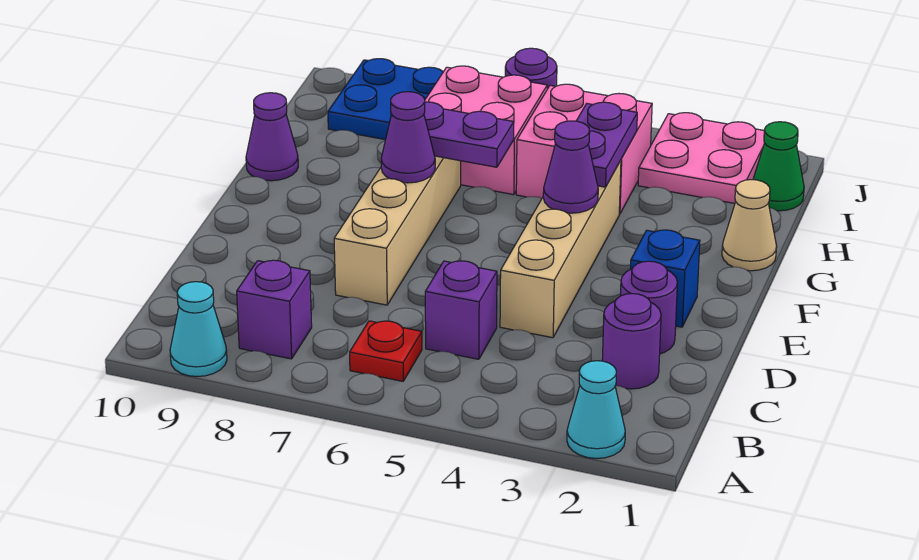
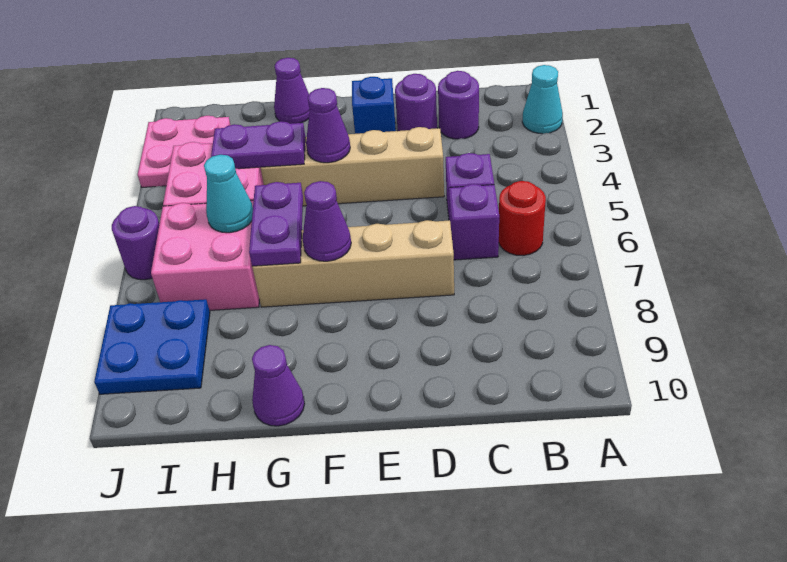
cyan cone A9 level 1 -> cyan cone H6 level 2
red plate B6 level 1 -> red round brick B6 level 1
purple brick B8 level 1 -> purple brick C6 level 1
tan cone G1 level 1 -> purple cone G1 level 1
green cone I1 level 1 -> none

